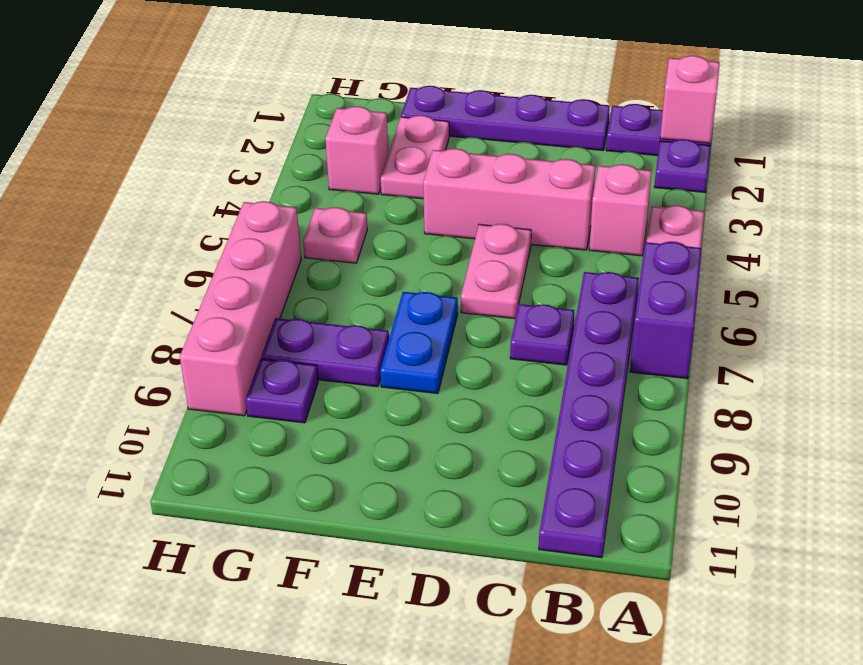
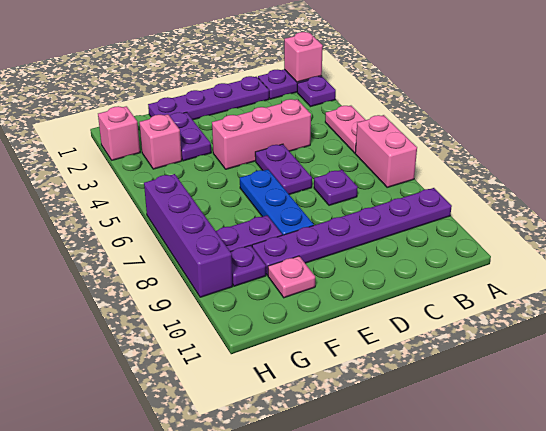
purple brick A6:A7 level 1 -> pink brick A6:A7 level 1
pink brick B4 level 1 -> pink brick H2 level 1
purple plate B6:B11 level 1 -> purple plate A9:F9 level 1
pink plate D5:D6 level 1 -> purple plate D5:D6 level 1
blue plate E7:E8 level 1 -> blue plate E6:E8 level 1
pink plate F2:F3 level 1 -> purple plate F2:F3 level 1
pink plate G5 level 1 -> pink plate F10 level 1
pink brick H6:H9 level 1 -> purple brick H6:H9 level 1

